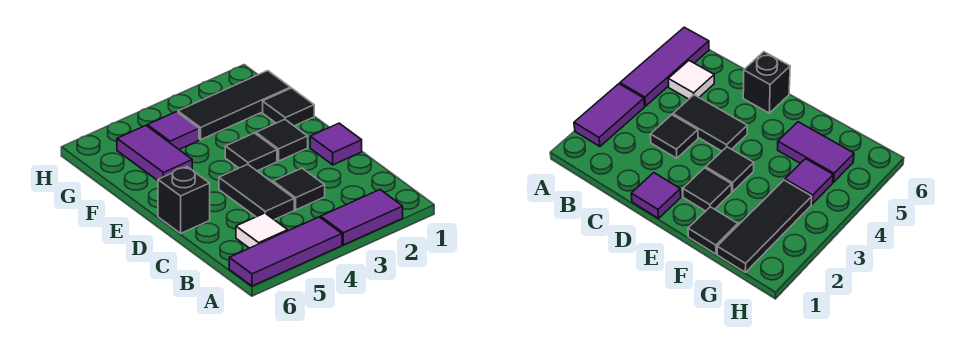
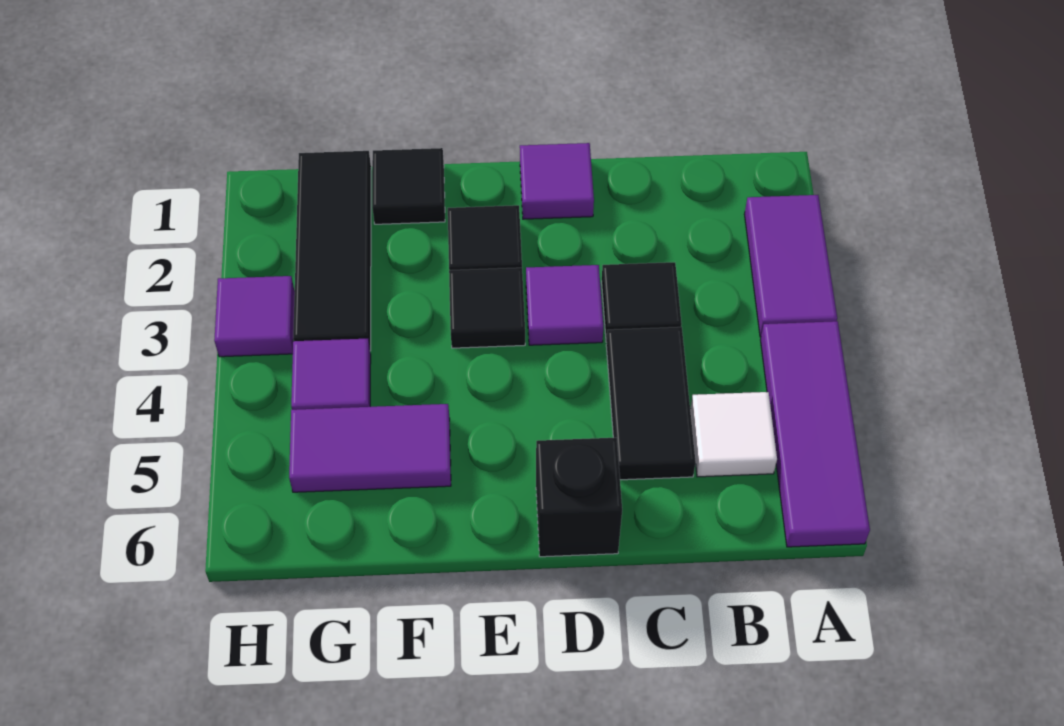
black tile C4:D4 level 1 -> black tile C4:C5 level 1
none -> purple tile D3 level 1
none -> purple tile H3 level 1

